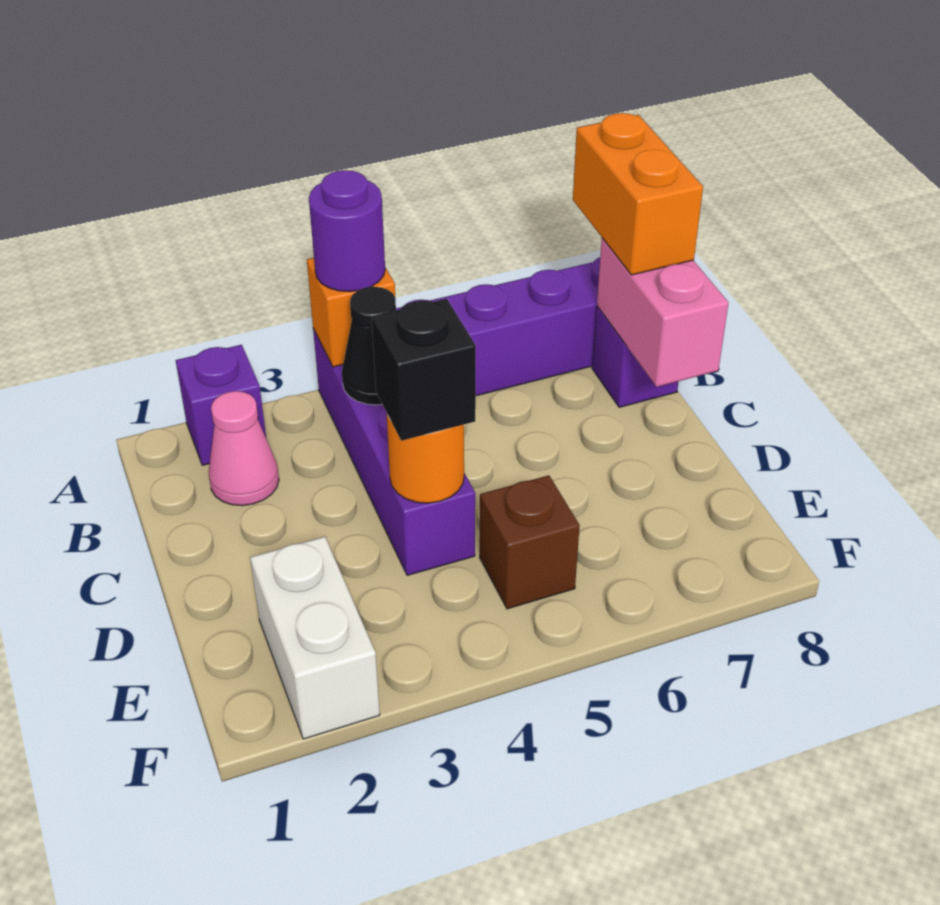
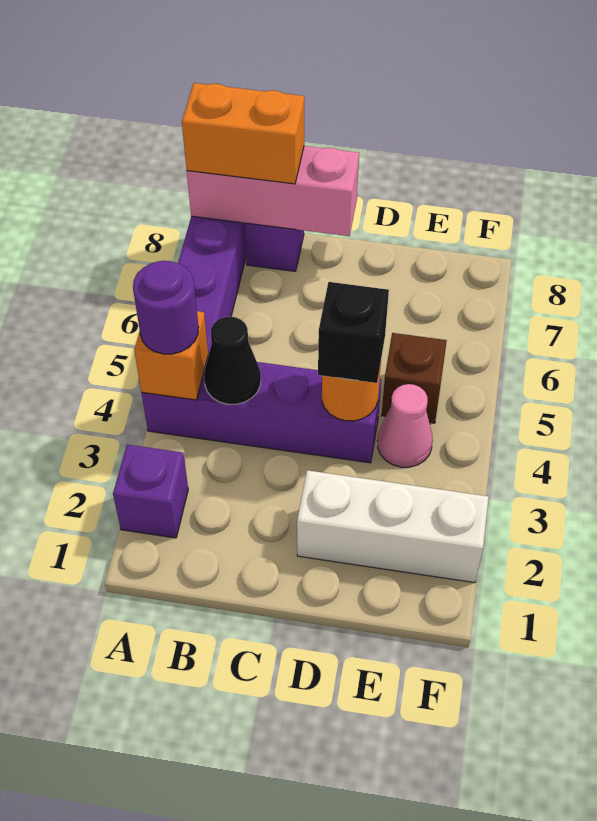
pink cone B2 level 1 -> pink cone E4 level 1
pink brick B8:C8 level 2 -> pink brick A8:C8 level 2
white brick E2:F2 level 1 -> white brick D2:F2 level 1

